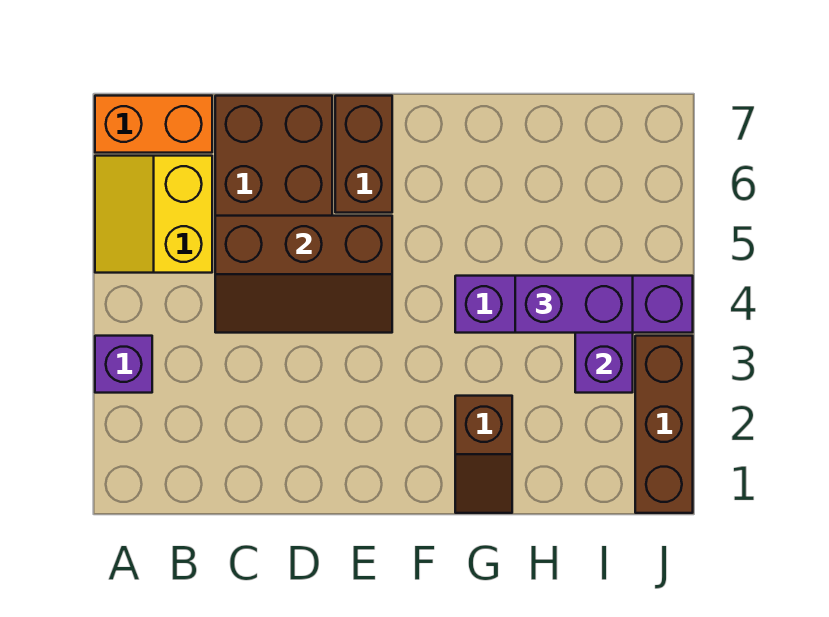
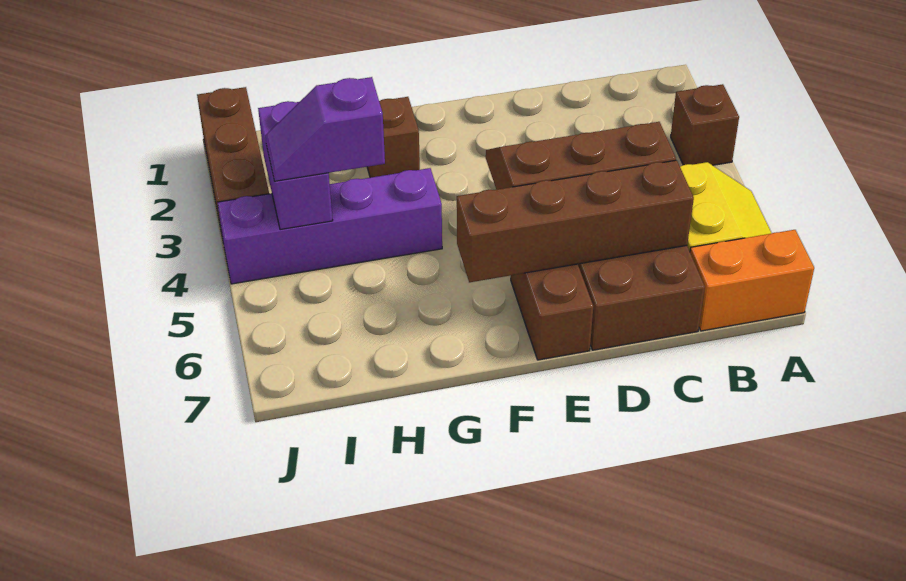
purple brick A3 level 1 -> brown brick A3 level 1
none -> brown brick C6:F6 level 2
purple brick H4:I4 level 3 -> purple slope H4:I4 level 3 top H

